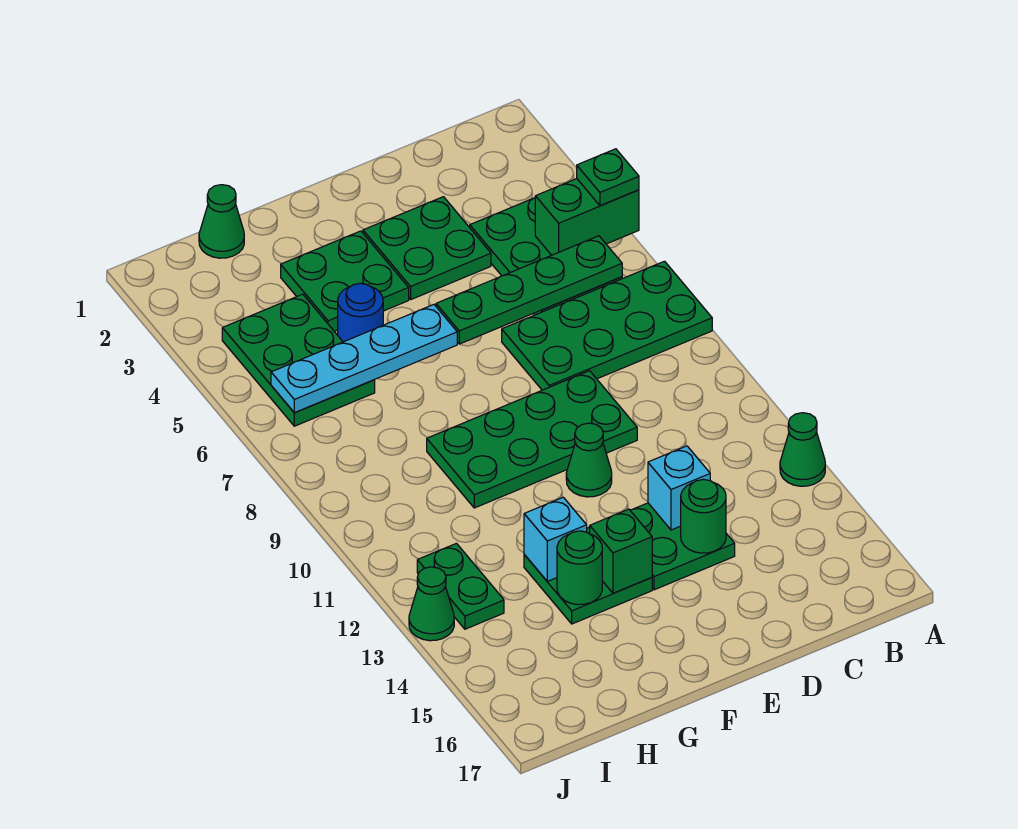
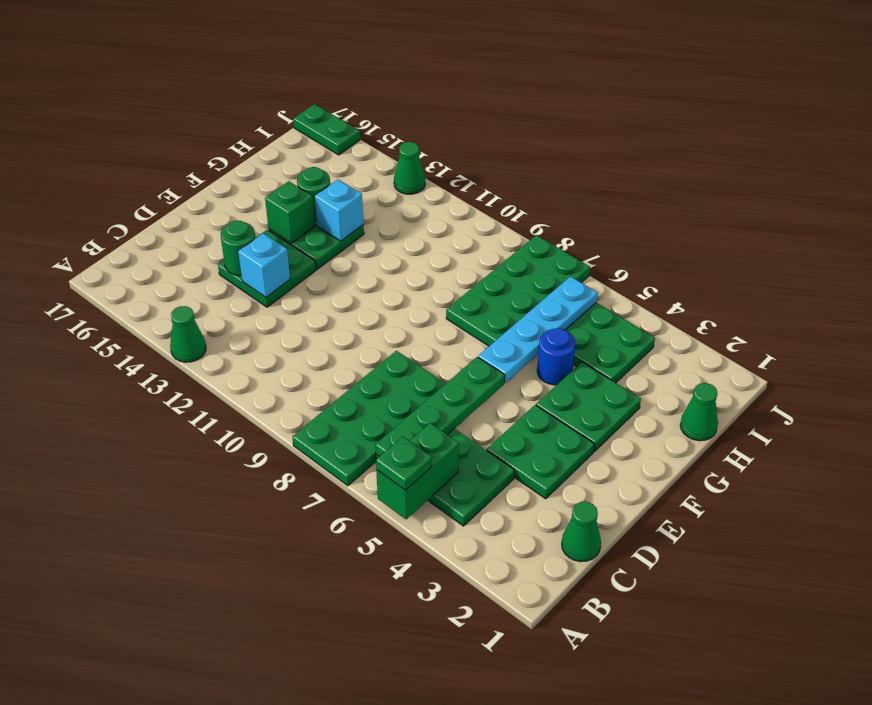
green plate D9:G10 level 1 -> green plate G7:J8 level 1
green cone E11 level 1 -> green cone C1 level 1
green plate I12:I13 level 1 -> green plate J16:J17 level 1

